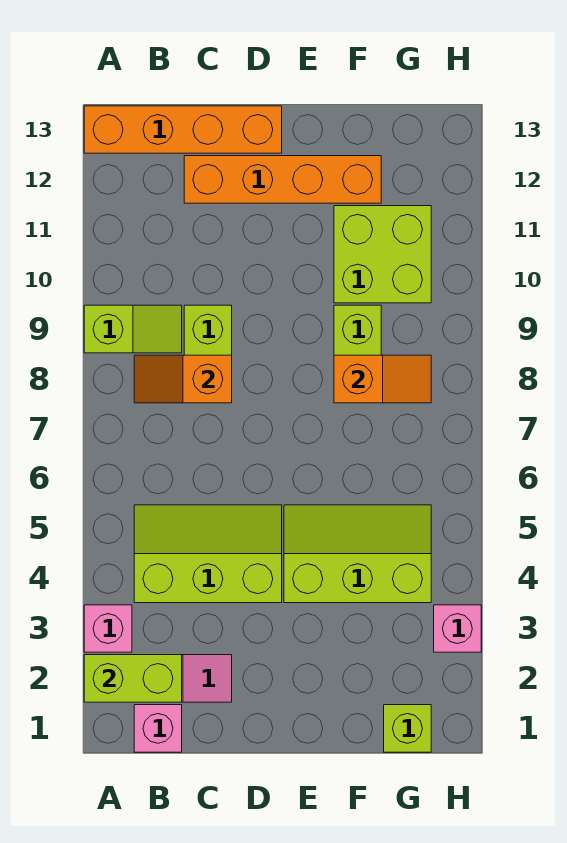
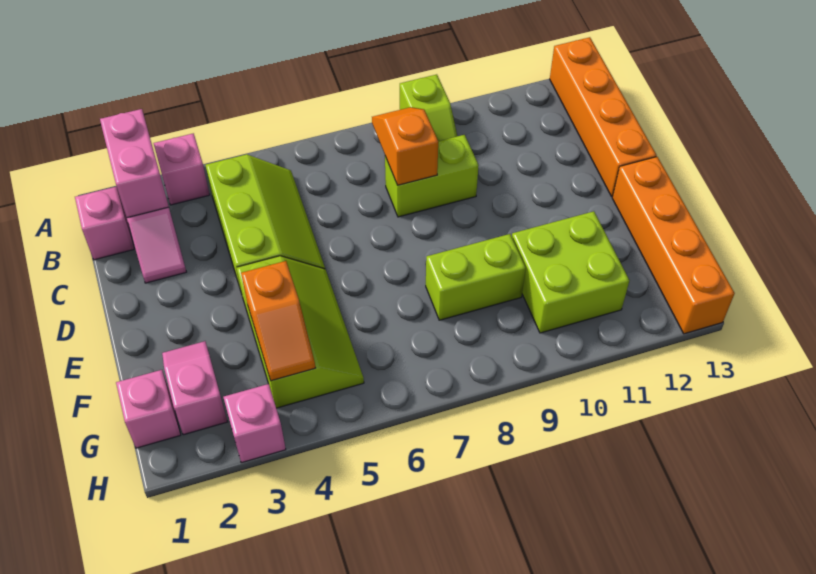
lime brick A2:B2 level 2 -> pink brick A2:B2 level 2
orange brick C12:F12 level 1 -> orange brick E13:H13 level 1
none -> pink slope F2:G2 level 1 top G
orange slope F8:G8 level 2 top F -> orange slope F4:G4 level 2 top F
lime brick G1 level 1 -> pink brick G1 level 1

